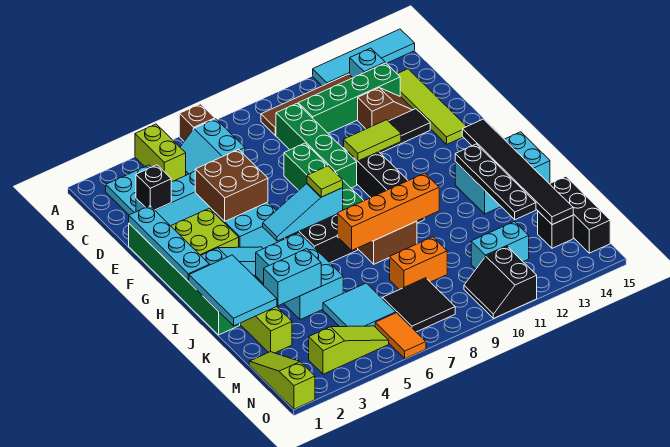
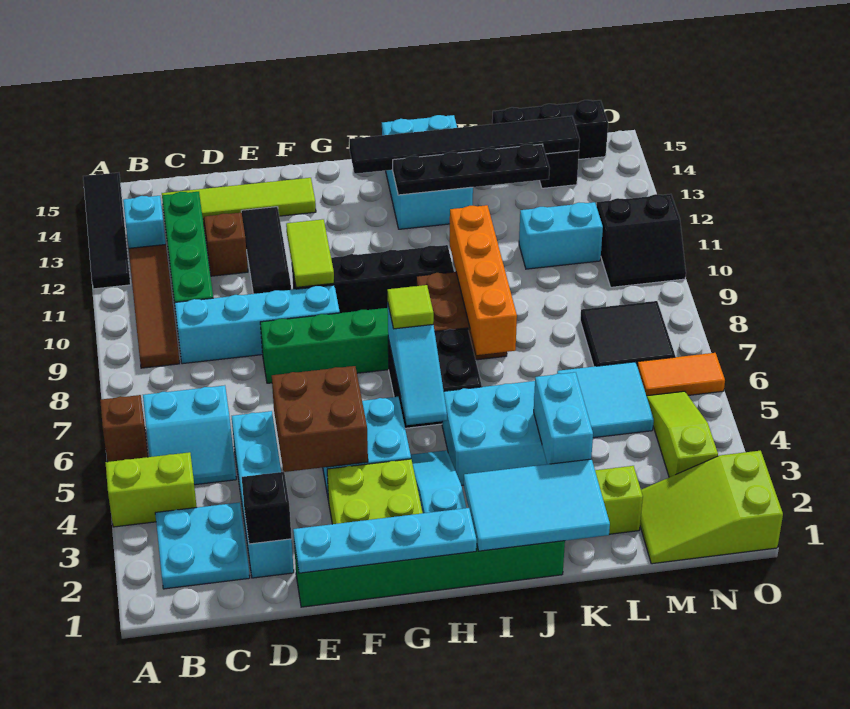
cyan tile A12:A15 level 1 -> black tile A12:A15 level 1
green brick C9:F9 level 1 -> cyan brick C9:F9 level 1
orange brick L8:L9 level 1 -> none
lime slope M1:O1 level 1 top O -> lime slope M1:O2 level 1 top O
cyan brick M11:M12 level 1 -> cyan brick L11:M11 level 1

